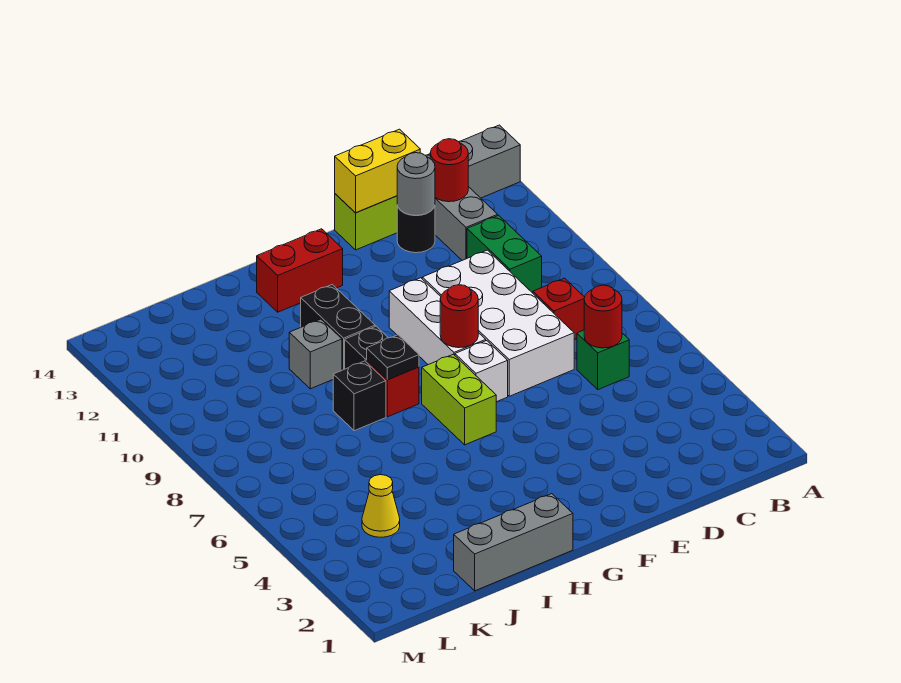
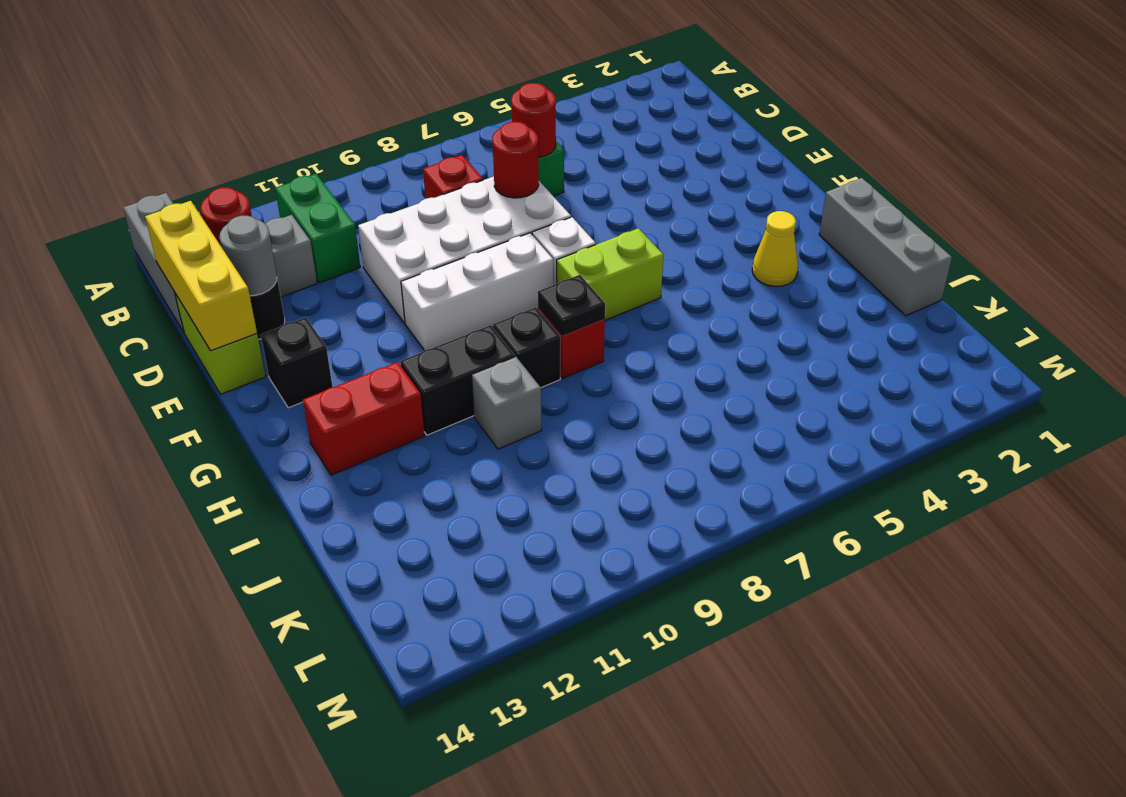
green brick C10:C11 level 1 -> green brick B11:C11 level 1
yellow brick D14:E14 level 2 -> yellow brick C14:E14 level 2
red round brick F8 level 2 -> red round brick D7 level 2
red brick G13:H13 level 1 -> red brick H12:H13 level 1
black brick I8 level 1 -> black brick F13 level 1
yellow cone K4 level 1 -> yellow cone H3 level 1

